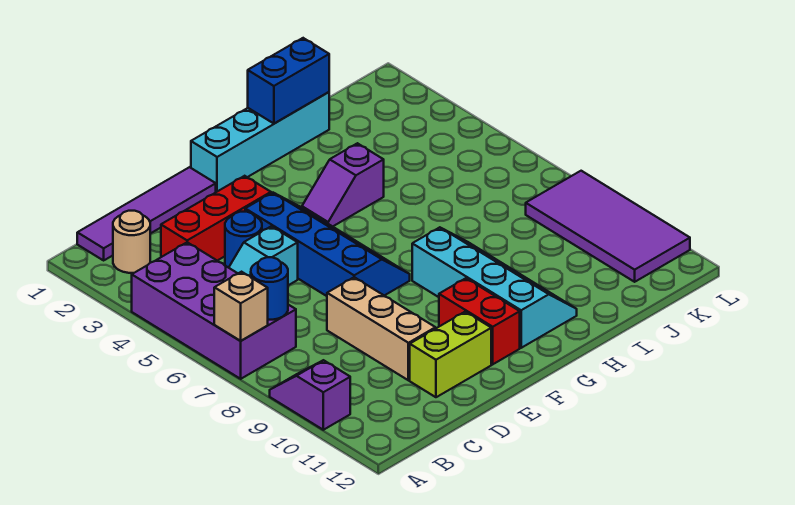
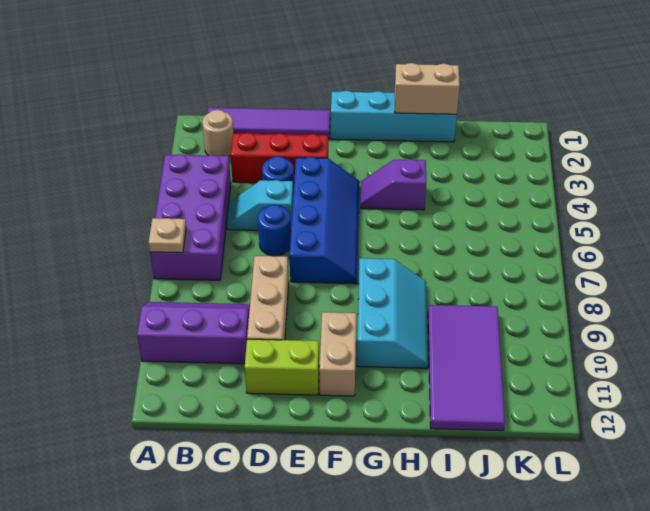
tan brick A7 level 2 -> tan plate A7 level 2
purple slope A9:A10 level 1 top 10 -> purple slope A9:C10 level 1 top 10
blue round brick B7 level 2 -> blue round brick D6 level 1
red brick F10:F11 level 1 -> tan brick F10:F11 level 1
cyan slope G8:H11 level 1 top G -> cyan slope G8:H10 level 1 top G
blue brick H1:I1 level 2 -> tan brick H1:I1 level 2
purple tile K8:L11 level 1 -> purple tile I9:J12 level 1

